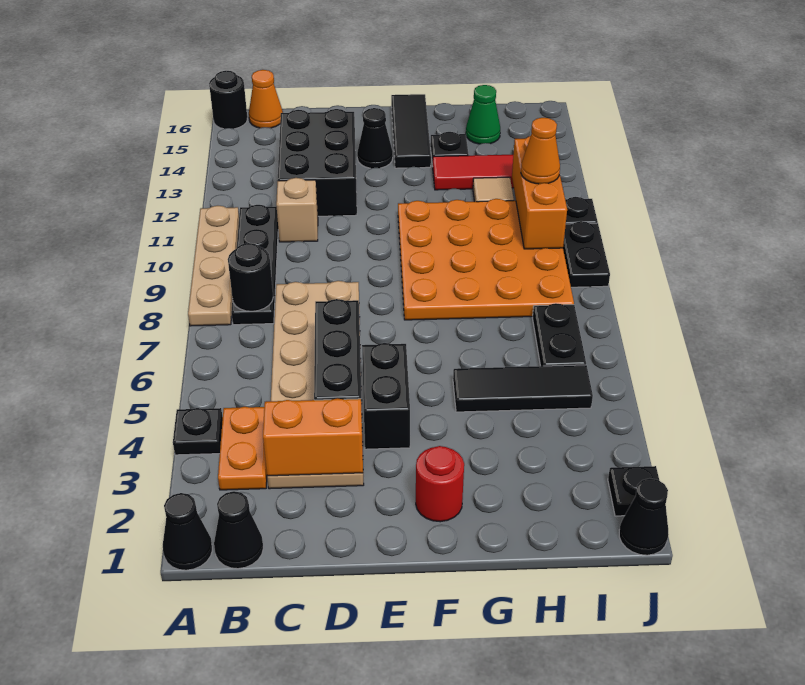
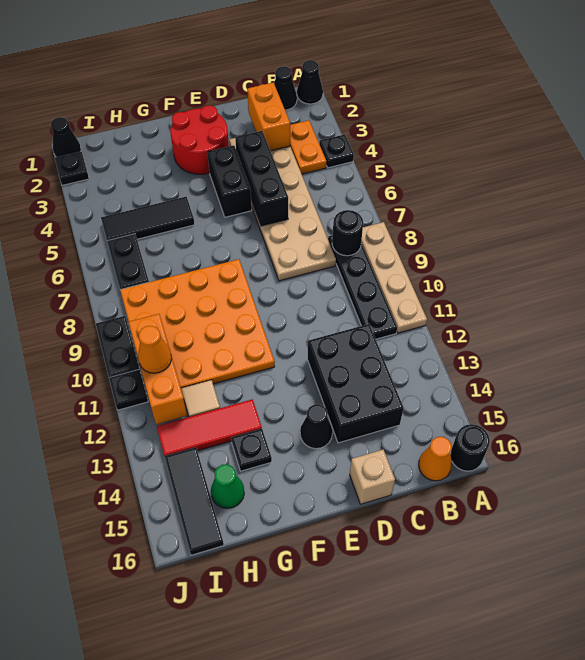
orange brick C3:D3 level 2 -> orange brick C2:C3 level 2
tan brick C11 level 1 -> tan brick D16 level 1
red round brick F2 level 1 -> red round brick E2:F3 level 1
black tile F14:F16 level 1 -> black tile I14:I16 level 1

